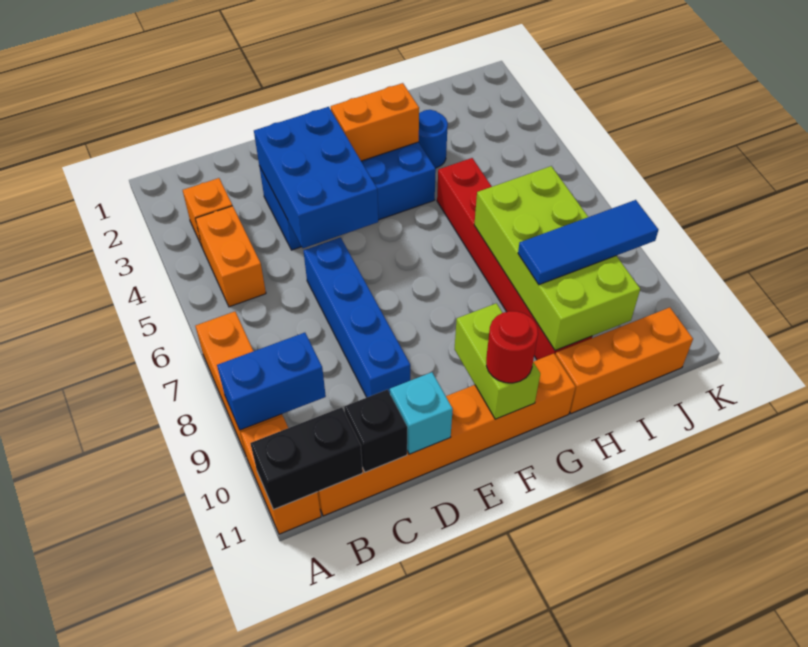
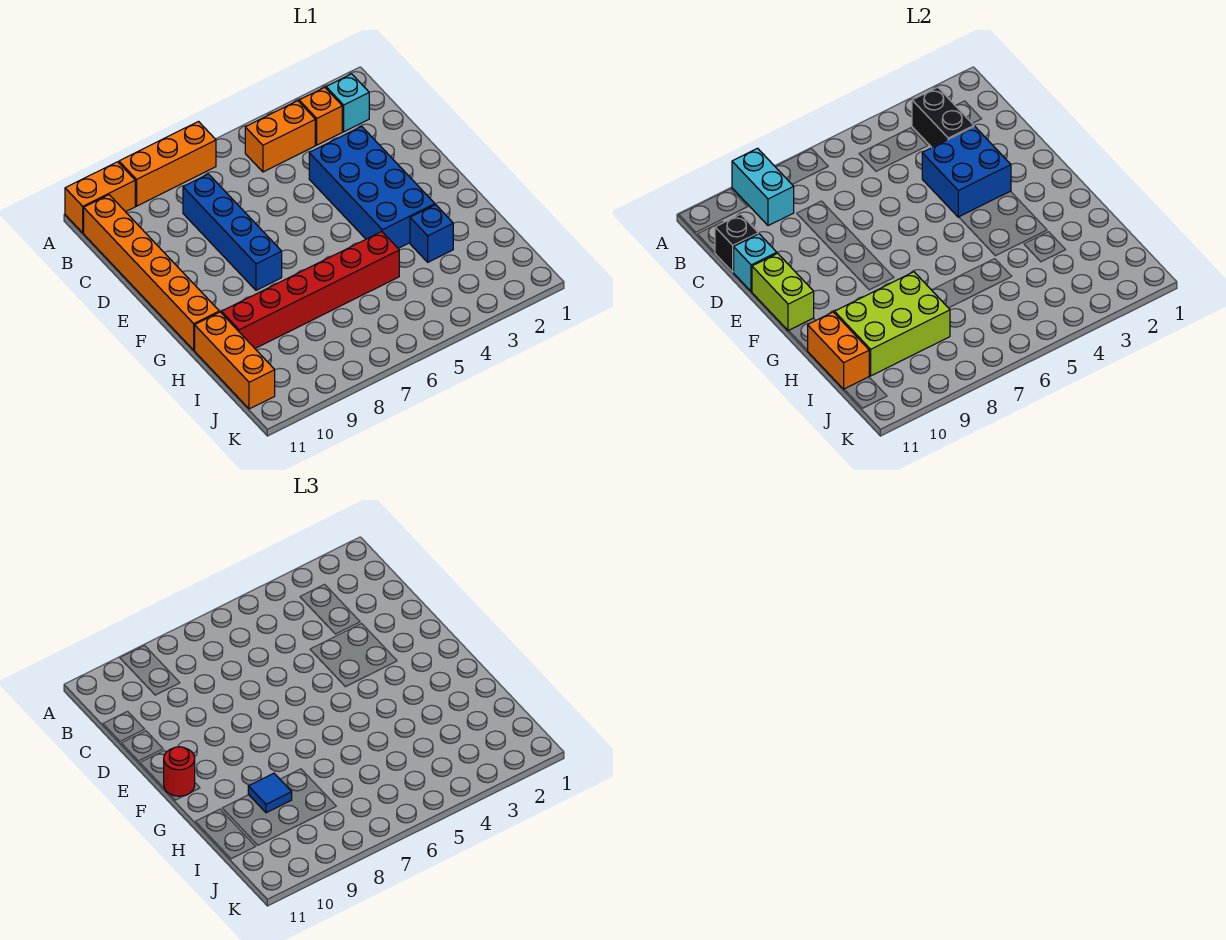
blue brick A9:B9 level 2 -> cyan brick A9:B9 level 2
black brick A11:B11 level 2 -> black brick B3:C3 level 2
none -> cyan brick B2 level 1
blue brick D3:E5 level 2 -> blue brick D3:E4 level 2
blue brick D6:D9 level 1 -> blue brick C8:F8 level 1
orange brick F3:G3 level 2 -> orange brick H11:I11 level 2
lime brick F10:F11 level 2 -> lime brick E11:F11 level 2
blue round brick H3 level 1 -> blue brick H3 level 1
lime brick H7:I10 level 2 -> lime brick H8:I10 level 2
blue tile H9:J9 level 3 -> blue tile H9 level 3

